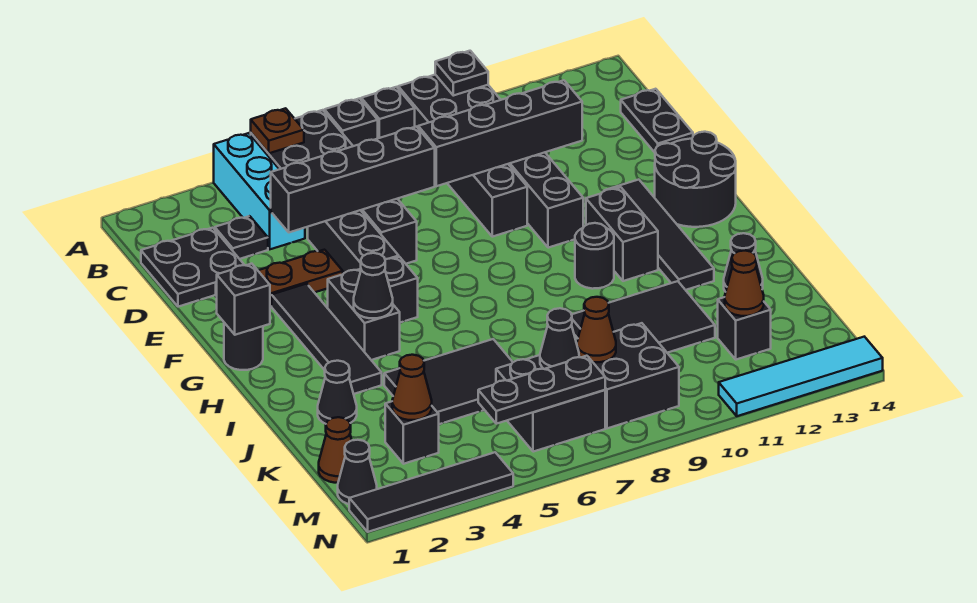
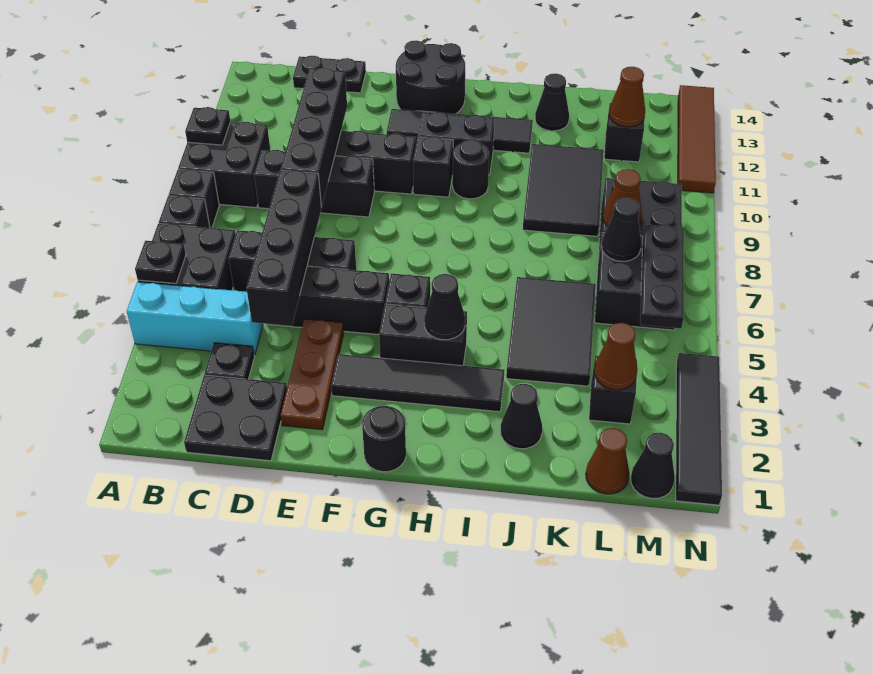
brown plate A5 level 2 -> black plate A5 level 2
black brick G1 level 2 -> black brick G10 level 1
cyan tile N11:N14 level 1 -> brown tile N11:N14 level 1

